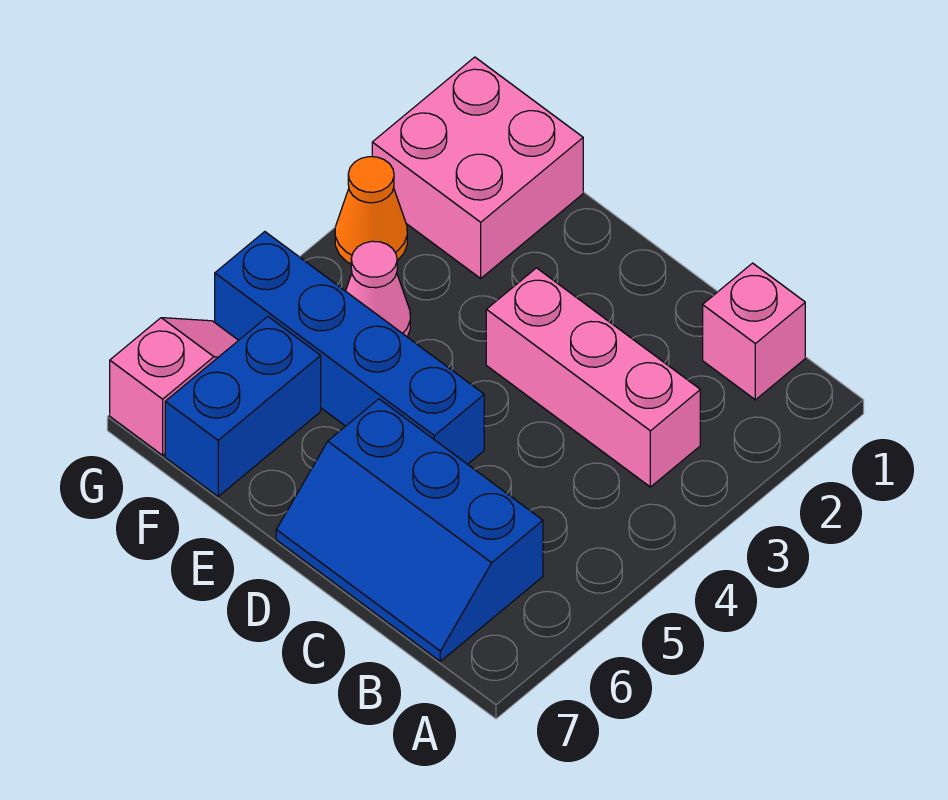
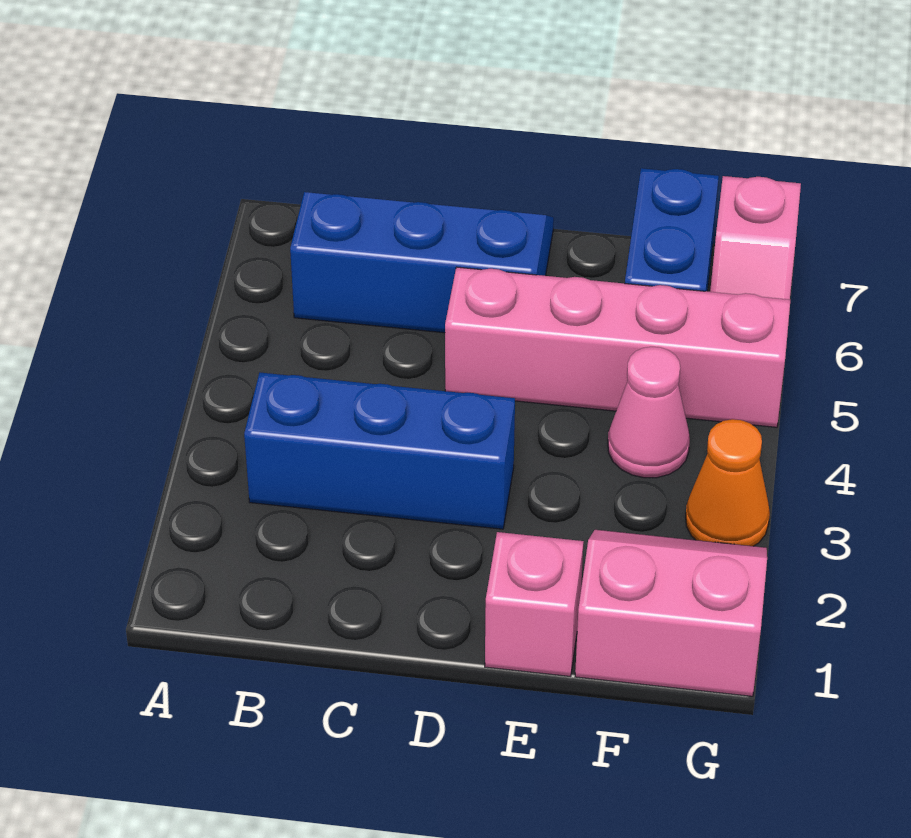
pink brick B1 level 1 -> pink brick E1 level 1
pink brick B3:D3 level 1 -> blue brick B3:D3 level 1
blue brick D5:G5 level 1 -> pink brick D5:G5 level 1
pink brick F1:G2 level 1 -> pink slope F1:G2 level 1 top 1

